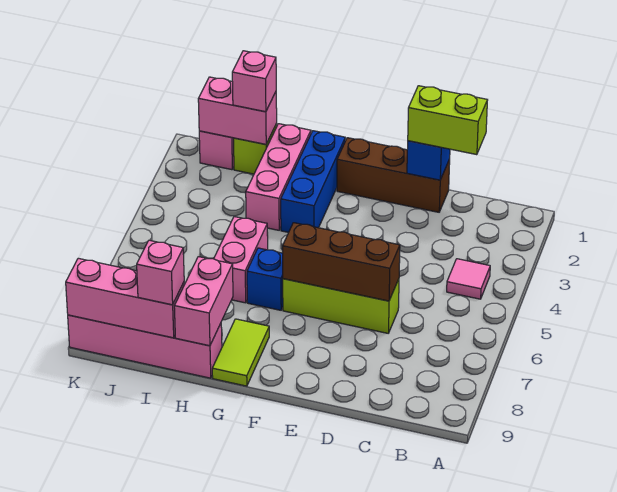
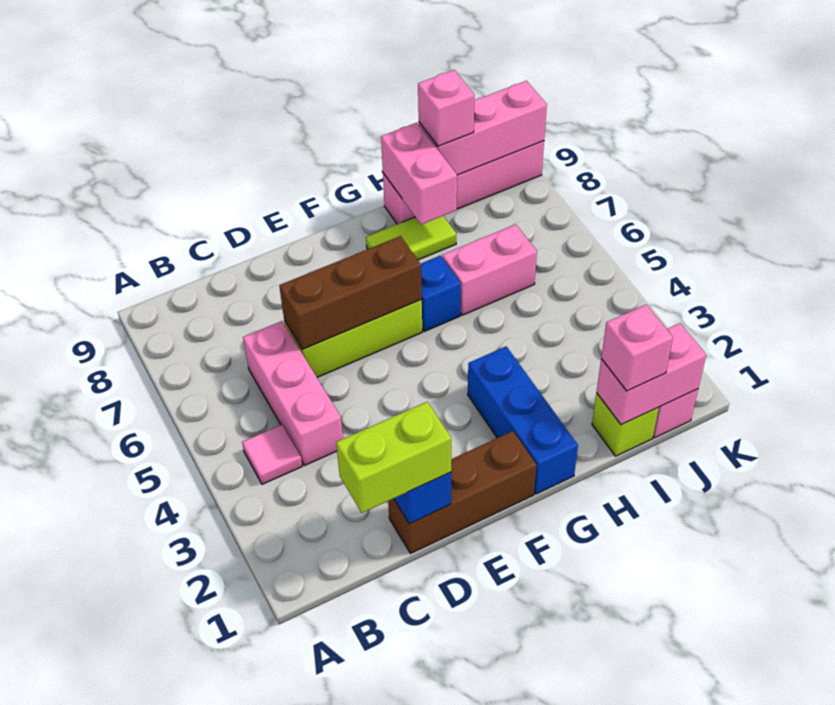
lime tile G8:G9 level 1 -> lime tile G8:H8 level 1
pink brick H1:H3 level 1 -> pink brick C4:C6 level 1
pink brick H5:H6 level 1 -> pink brick H6:I6 level 1

